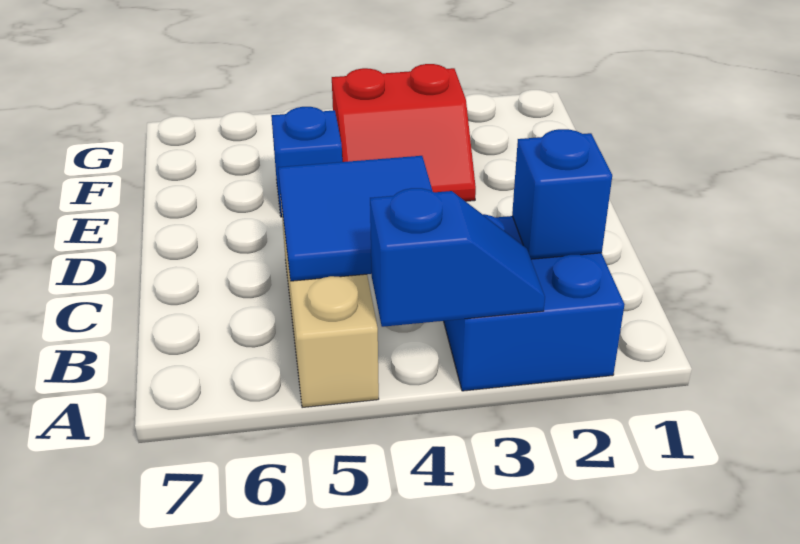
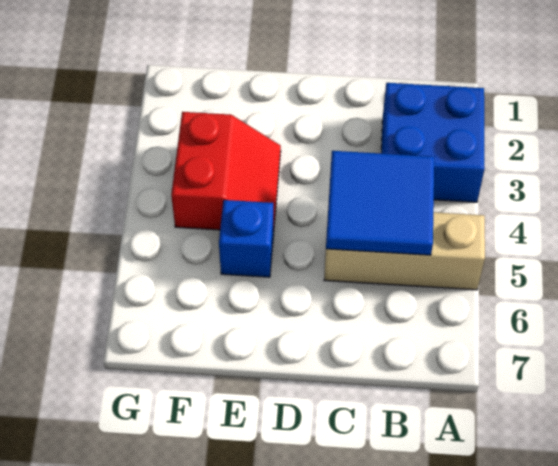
blue slope A3:A4 level 2 top 4 -> none
blue brick B2 level 2 -> none

